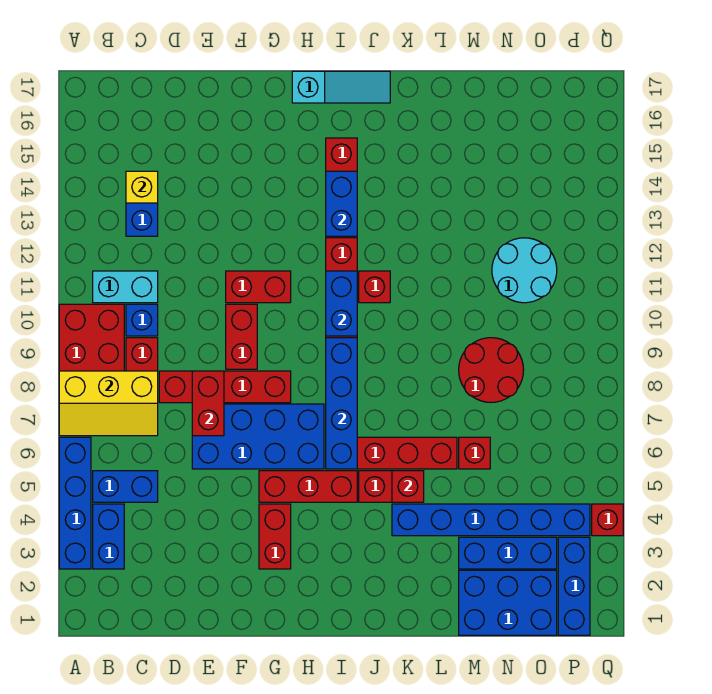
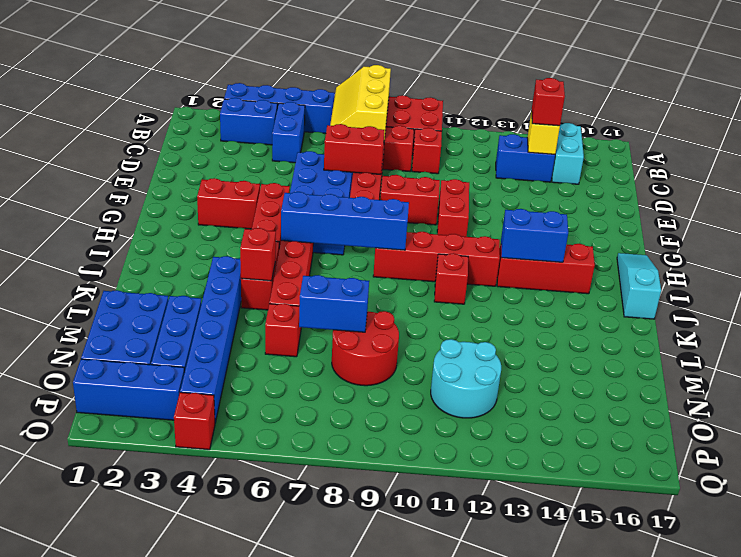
cyan brick B11:C11 level 1 -> cyan brick B15:C15 level 1
blue brick C10 level 1 -> red brick C10 level 1
none -> red brick C14 level 3
cyan slope H17:J17 level 1 top H -> cyan slope H17:J17 level 1 top J
blue brick I10:I11 level 2 -> blue brick M7:M8 level 2

